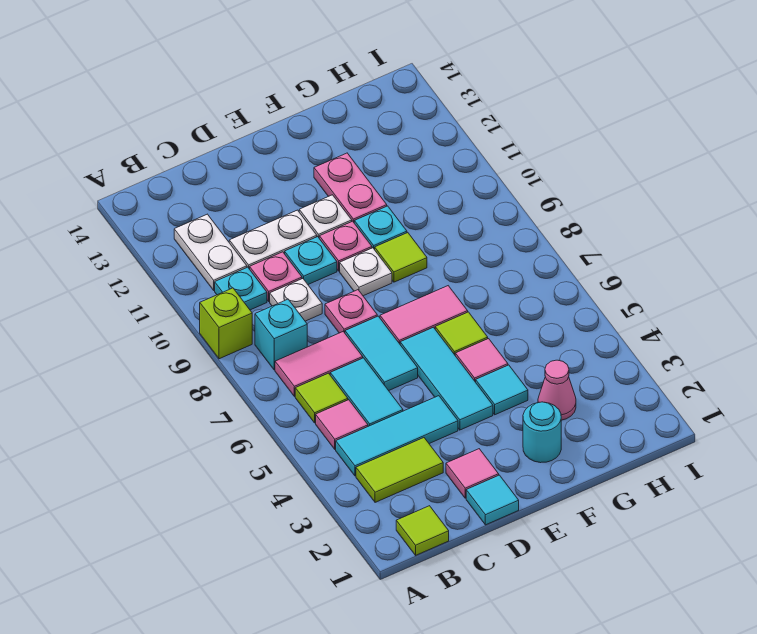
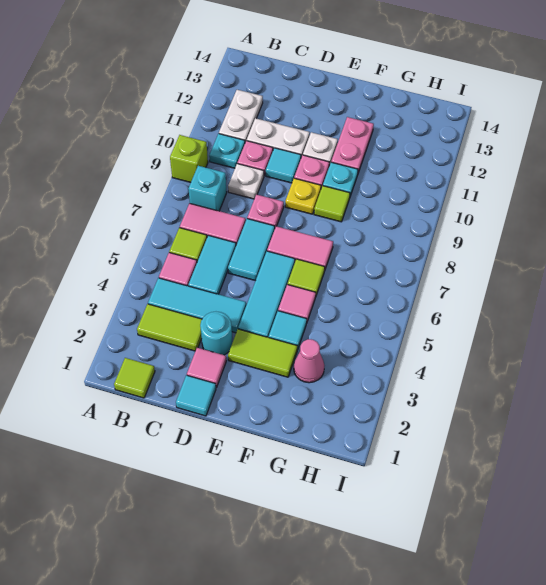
cyan plate D10 level 1 -> cyan tile D10 level 1
none -> lime tile E3:F3 level 1
white plate E9 level 1 -> yellow plate E9 level 1
cyan round brick F2 level 1 -> cyan round brick D3 level 1

